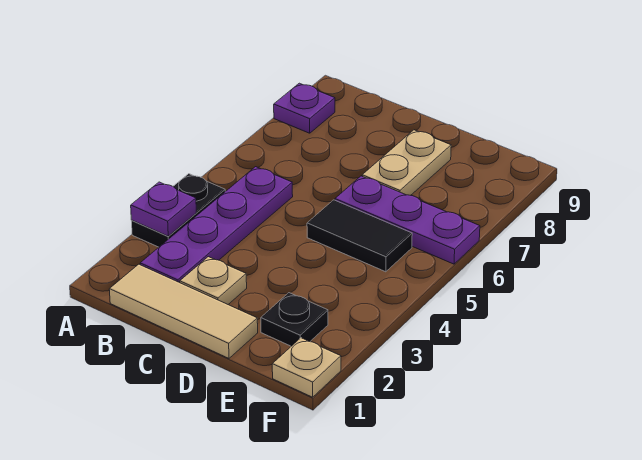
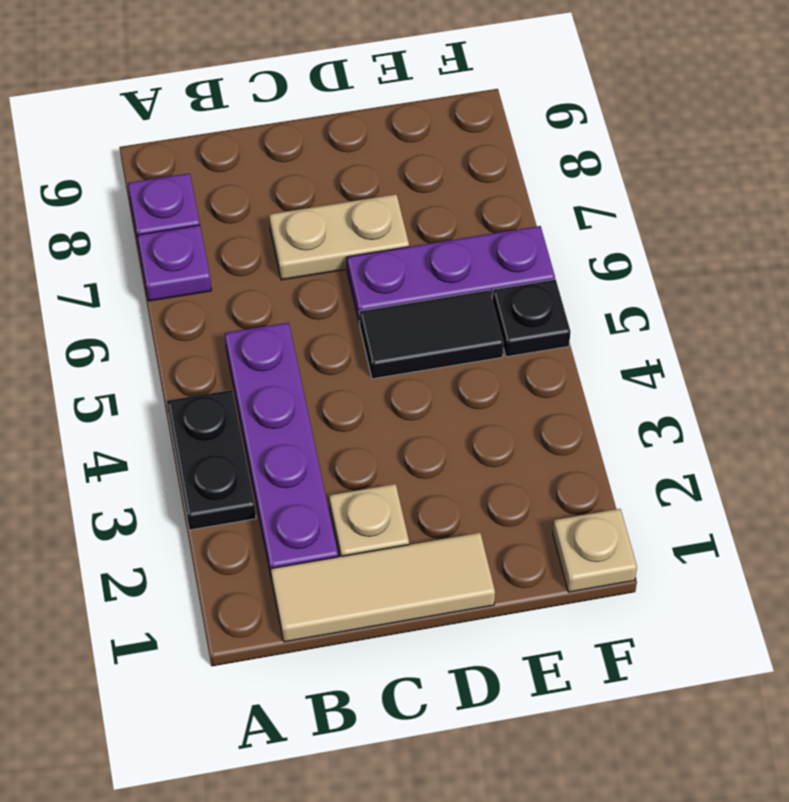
purple plate A3 level 2 -> purple plate A7 level 1
tan plate D7:D8 level 1 -> tan plate C7:D7 level 1
black plate E2 level 1 -> black plate F5 level 1

